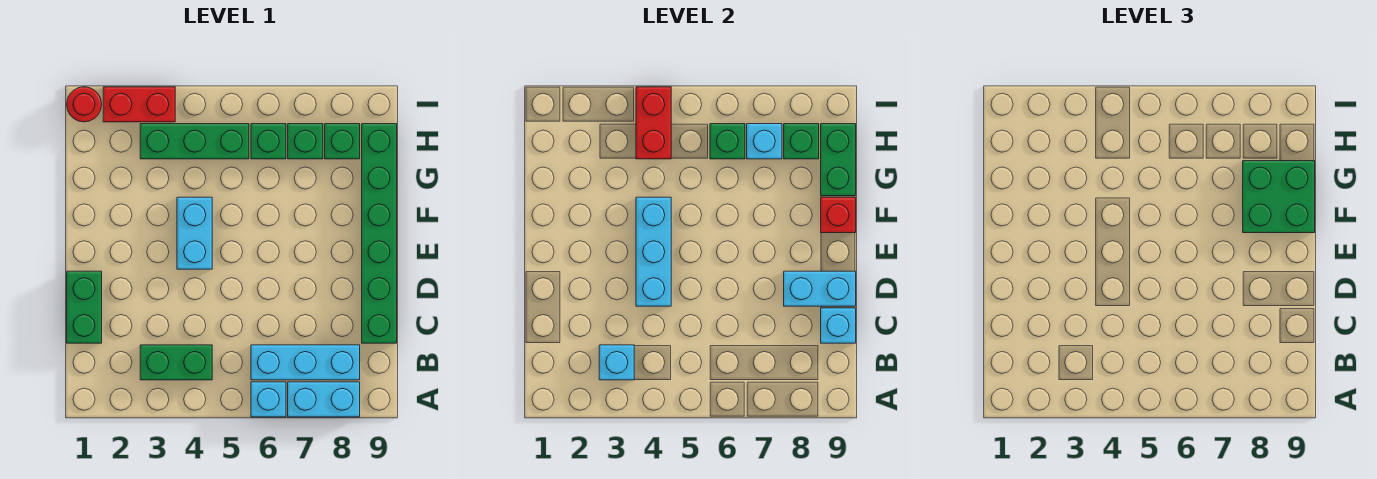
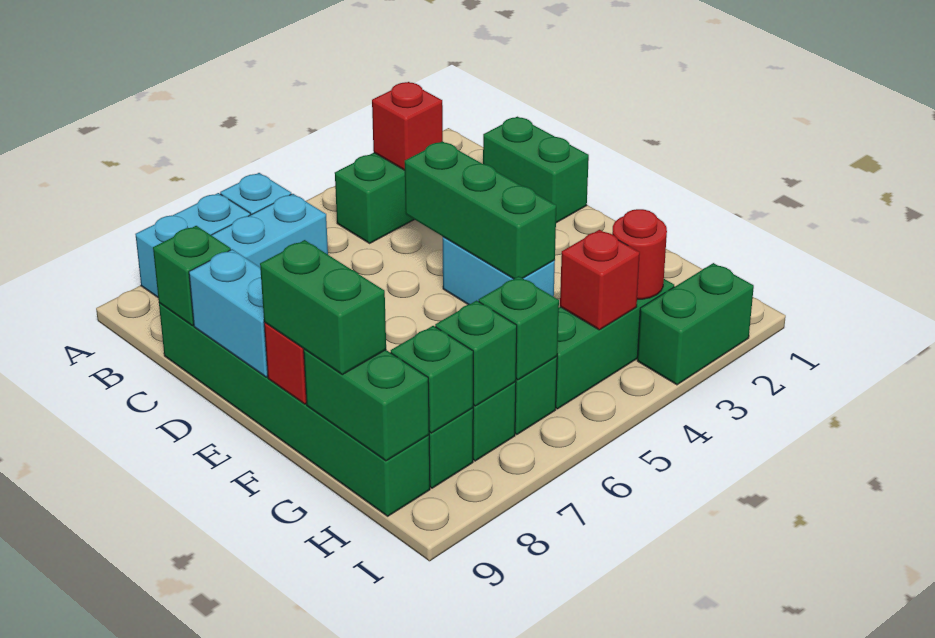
cyan brick B3 level 2 -> red brick B3 level 2
cyan brick C9 level 2 -> green brick C9 level 2
cyan brick D4:F4 level 2 -> green brick D4:F4 level 2
cyan brick D8:D9 level 2 -> cyan brick D9:E9 level 2
green brick F8:G9 level 3 -> green brick F9:G9 level 3
red brick H4:I4 level 2 -> red brick H4 level 2
cyan brick H7 level 2 -> green brick H7 level 2
red round brick I1 level 1 -> red round brick H3 level 2
red brick I2:I3 level 1 -> green brick I2:I3 level 1

